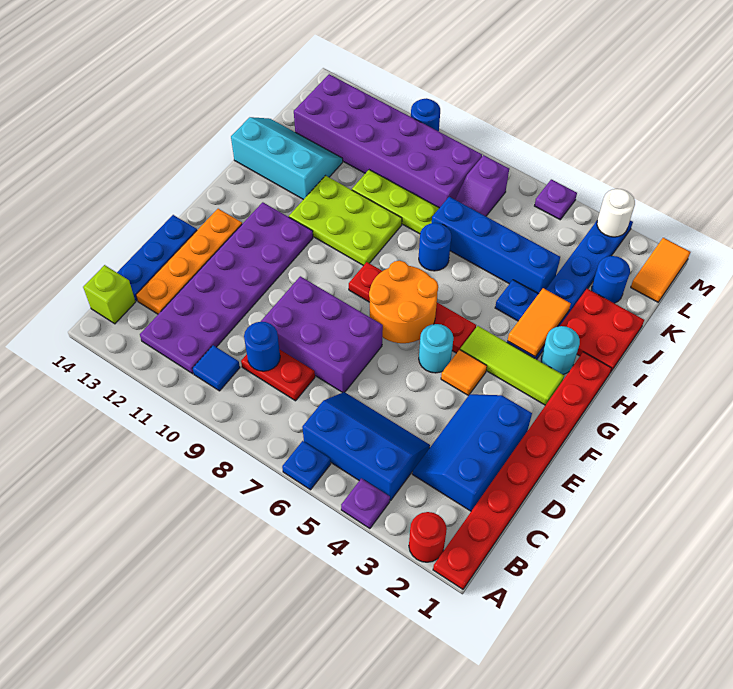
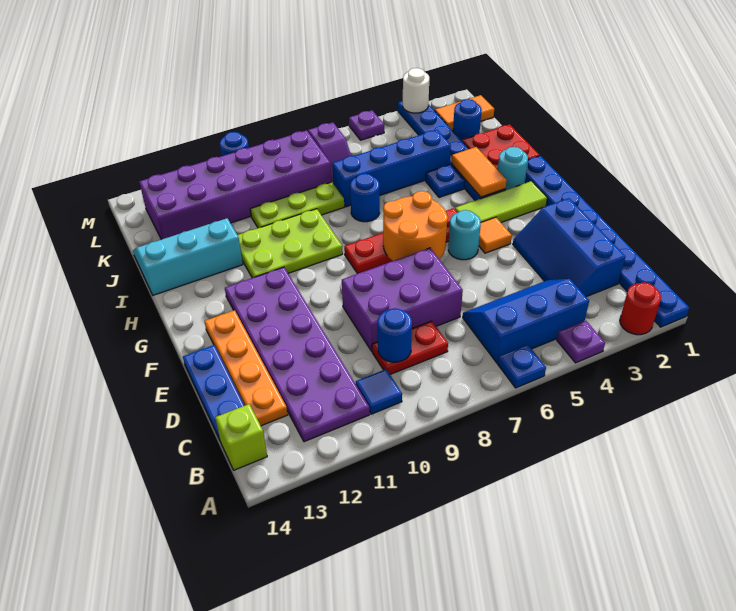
red plate A1:H1 level 1 -> blue plate A1:H1 level 1
orange tile L1:M1 level 1 -> orange tile L1:L2 level 1

